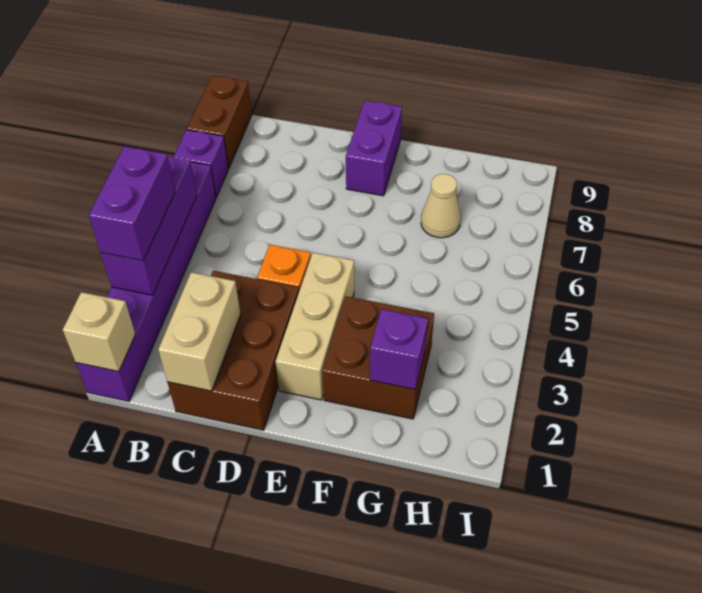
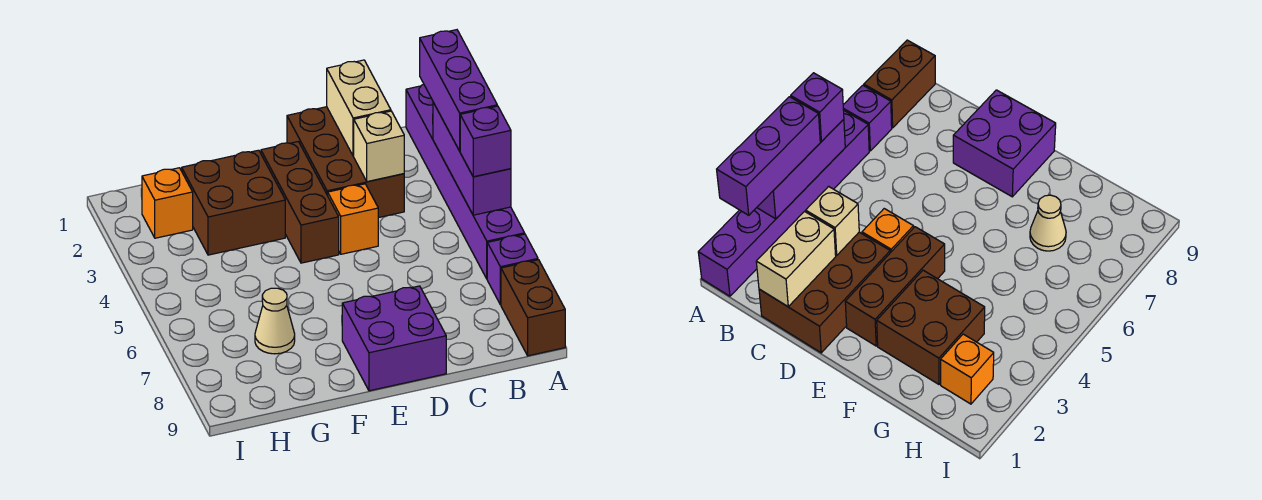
tan brick A1 level 2 -> tan brick C3 level 2
purple brick A3:A4 level 3 -> purple brick A2:A4 level 3
tan brick E2:E4 level 1 -> brown brick E2:E4 level 1
purple brick E8:E9 level 1 -> purple brick D8:E9 level 1
purple brick G2 level 2 -> purple brick A5 level 3
none -> orange brick H2 level 1

